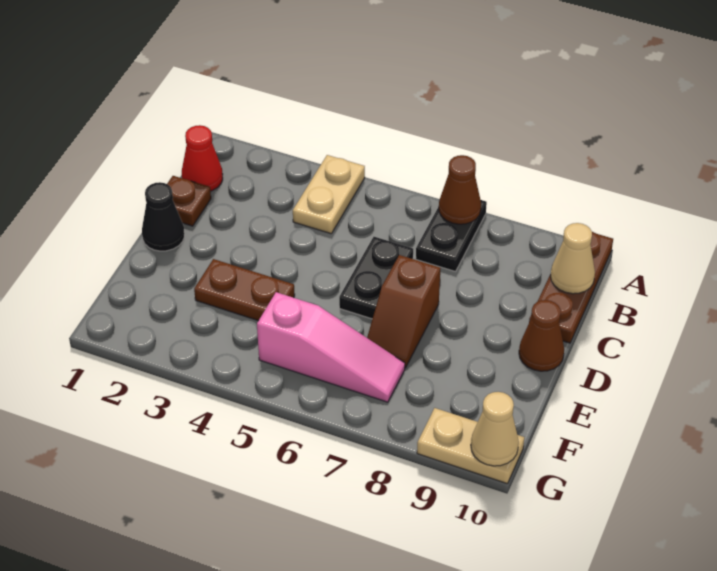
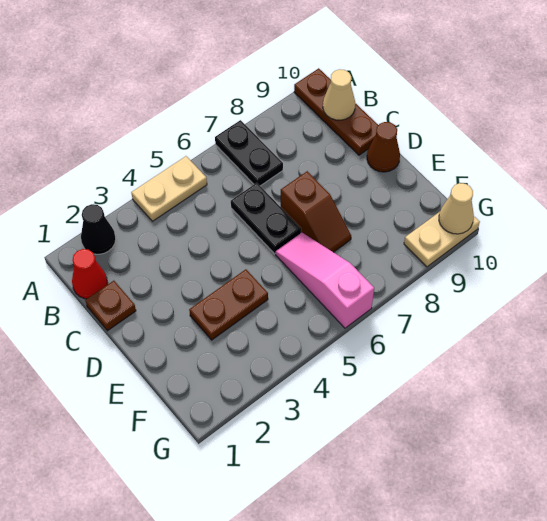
tan plate A4:B4 level 1 -> tan plate A4:A5 level 1
brown cone A7 level 2 -> none
black cone D1 level 1 -> black cone A2 level 1
pink slope F5:F7 level 1 top 5 -> pink slope E6:G6 level 1 top G

